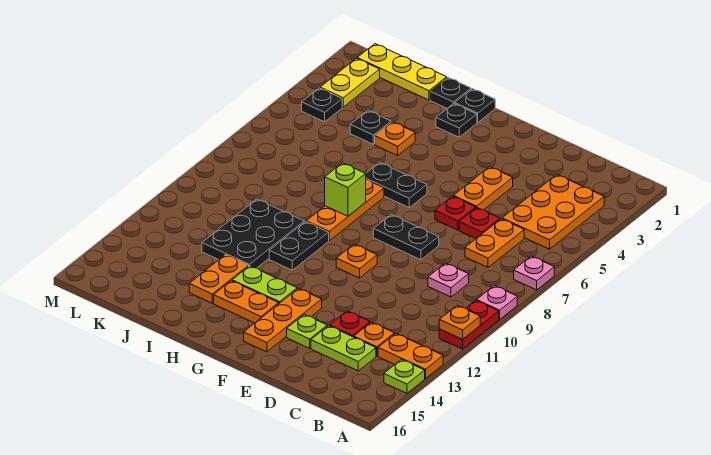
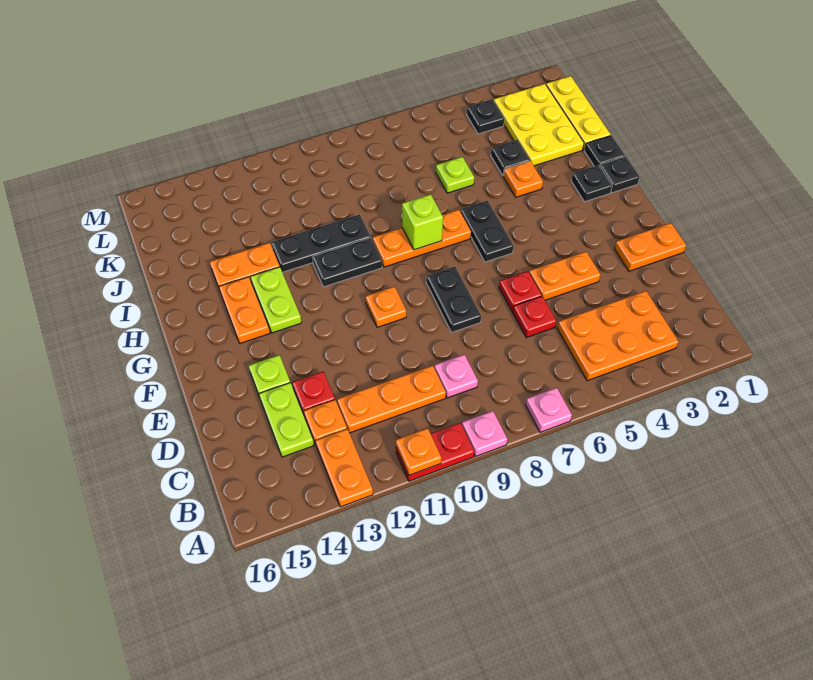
lime plate A14 level 1 -> lime plate J6 level 1
orange plate C6:C7 level 1 -> orange plate E1:E2 level 1
orange plate F13:F15 level 1 -> orange plate C10:C12 level 1
black plate I10:J12 level 1 -> black plate I10:I12 level 1
yellow plate L2:L3 level 1 -> yellow plate J2:L3 level 1

